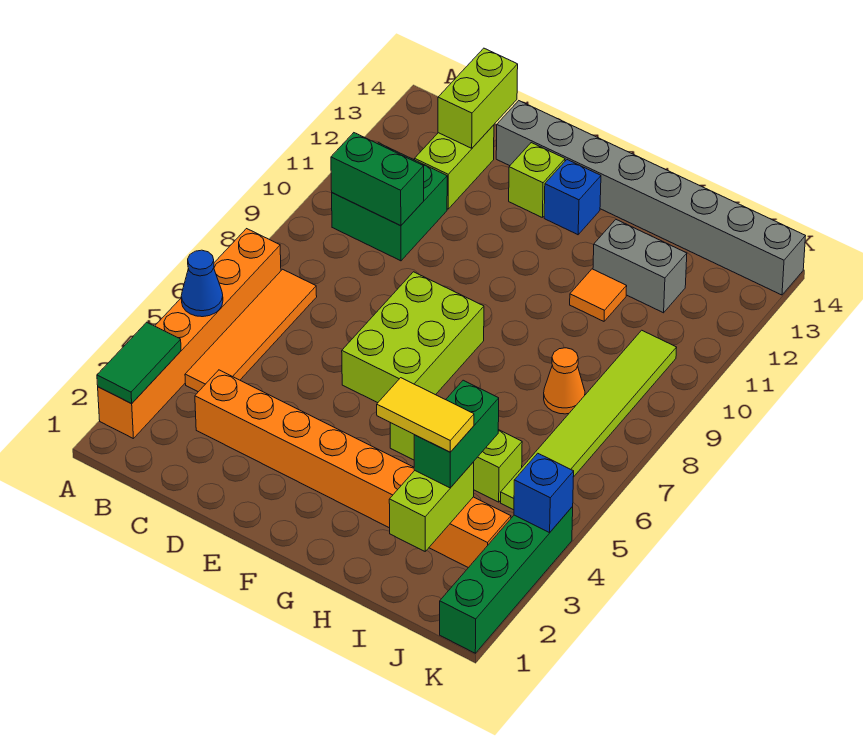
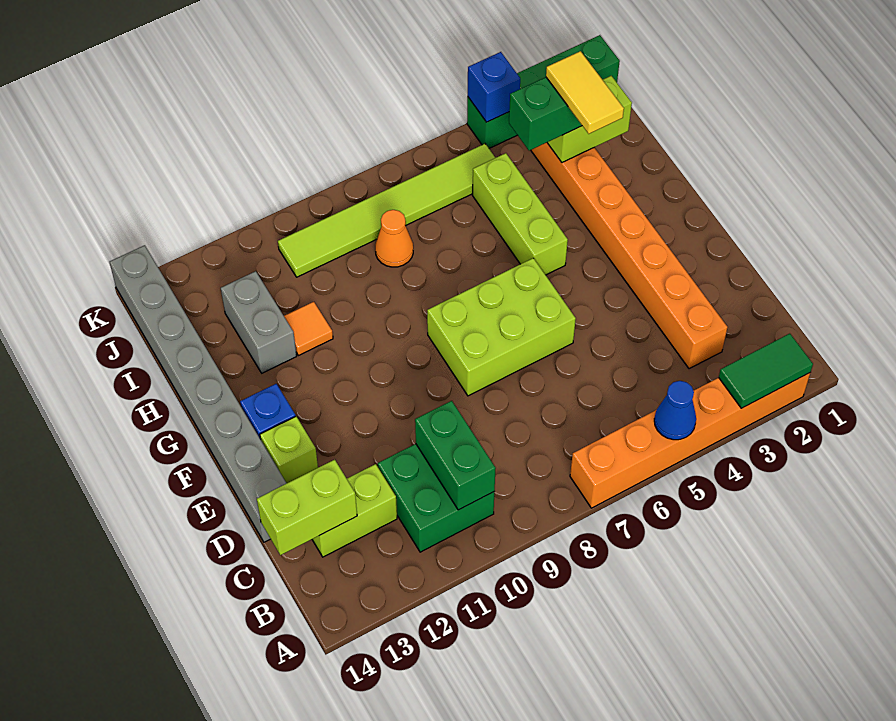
orange tile B4:B7 level 1 -> none

